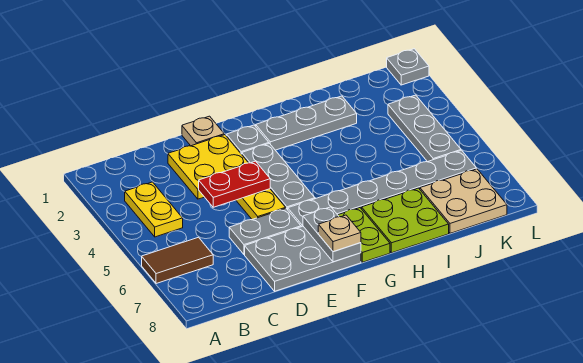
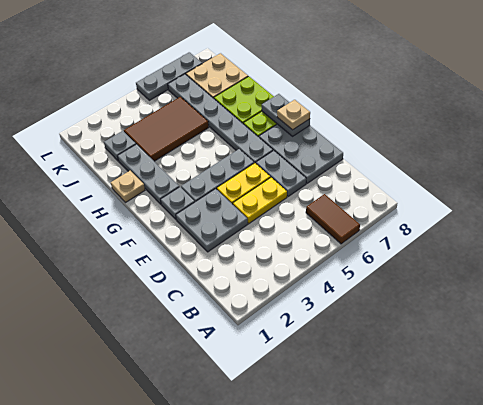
yellow plate B3:B4 level 1 -> yellow plate D4:D5 level 1
yellow plate D2:E3 level 1 -> grey plate D2:E3 level 1
red plate D4:E4 level 2 -> none
tan plate E1 level 1 -> tan plate H1 level 1
grey plate F7:F8 level 2 -> grey plate F8:G8 level 2
none -> brown tile I3:J5 level 1
grey plate K3:K5 level 1 -> grey plate L5:L7 level 1
grey plate L1 level 1 -> grey plate J2 level 1

